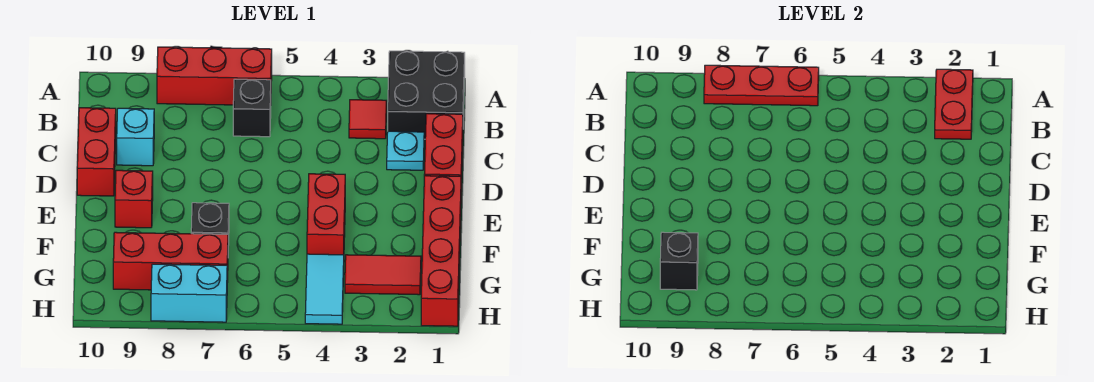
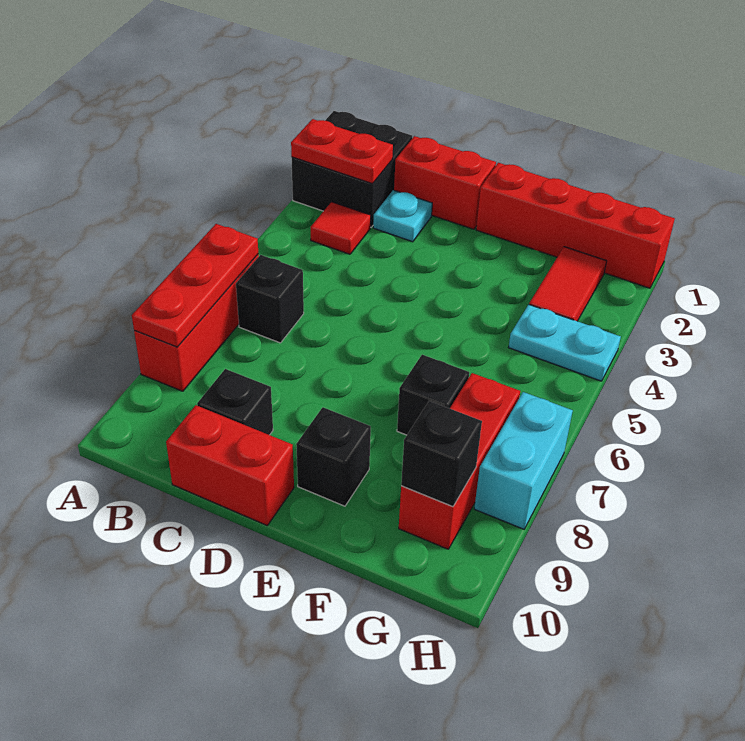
cyan brick C9 level 1 -> black brick C9 level 1
red brick E4:F4 level 1 -> none
red brick E9 level 1 -> black brick E9 level 1
cyan tile G4:H4 level 1 -> cyan plate G4:H4 level 1

